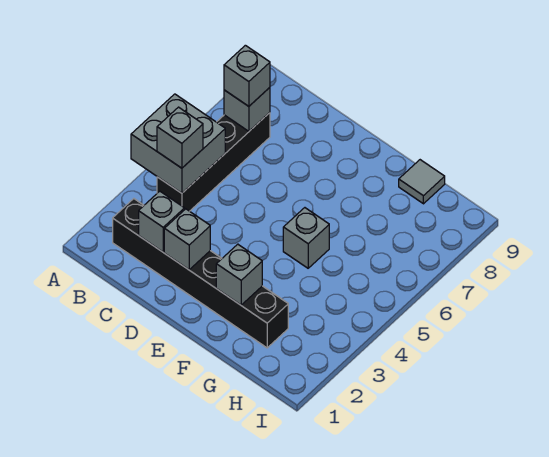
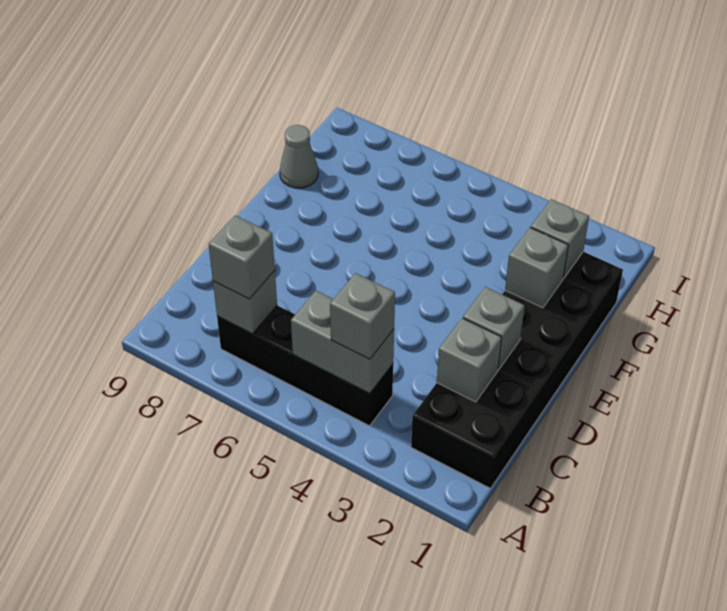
grey brick A4:B5 level 2 -> grey brick B4:B5 level 2
black brick B2:G2 level 1 -> black brick B1:G2 level 1
grey brick F5 level 1 -> grey brick G2 level 2
grey tile G9 level 1 -> grey cone G9 level 1

